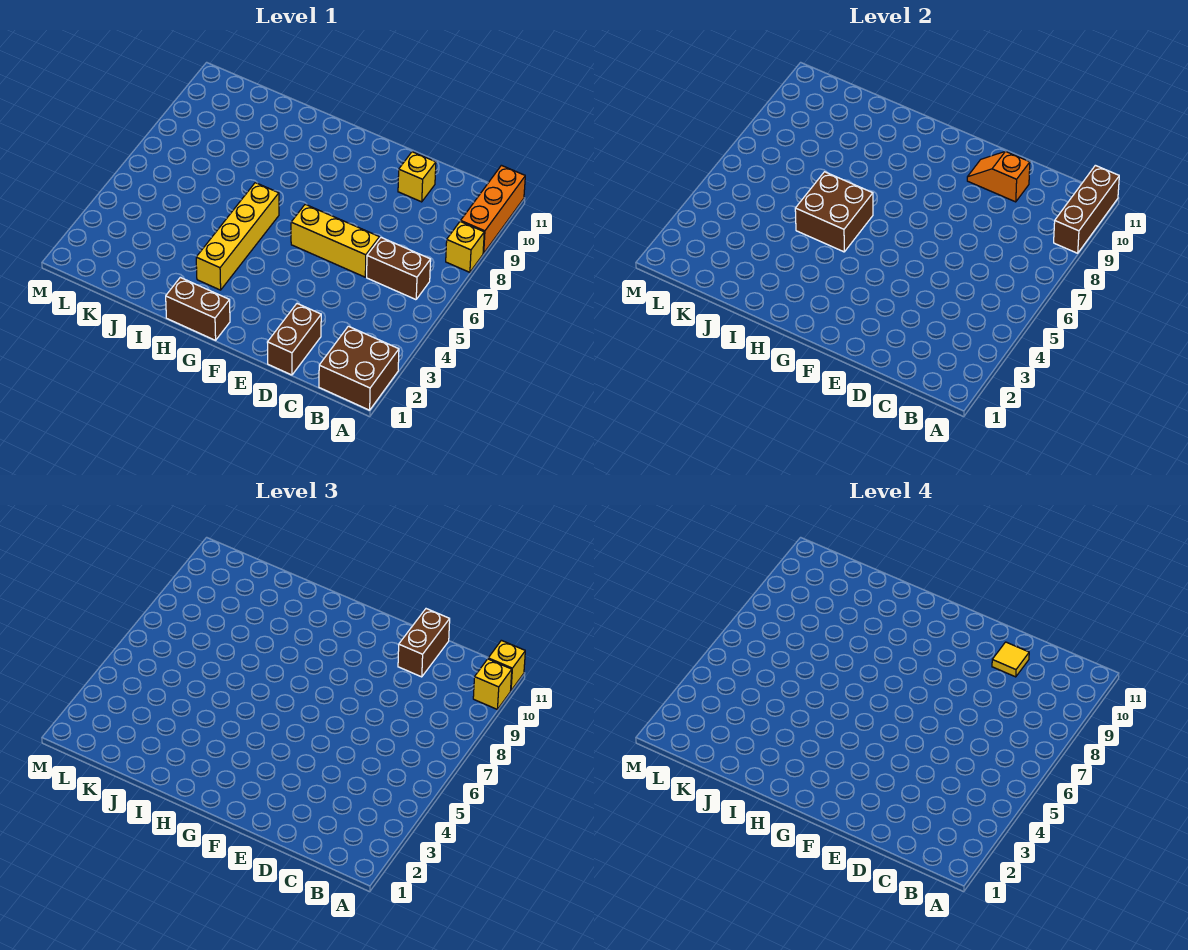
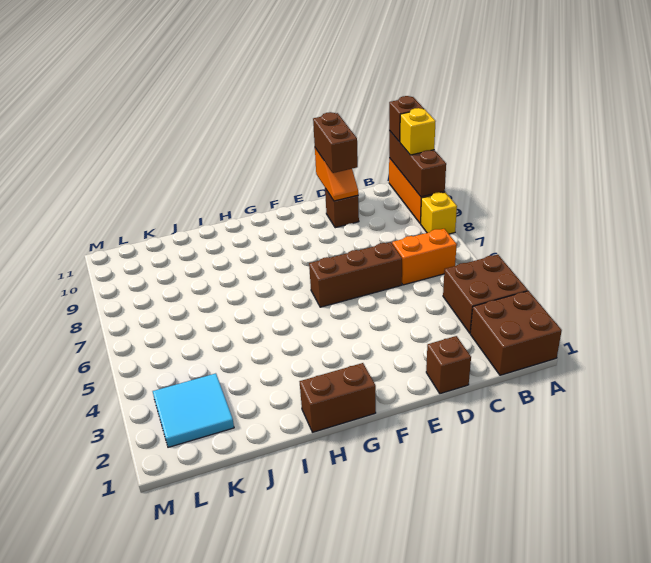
yellow brick A11 level 3 -> brown brick A11 level 3
brown brick B6:C6 level 1 -> orange brick B6:C6 level 1
brown brick D1:D2 level 1 -> brown brick D1 level 1
yellow brick D6:F6 level 1 -> brown brick D6:F6 level 1
yellow brick D10 level 1 -> brown brick D10 level 1
orange slope D10:E10 level 2 top D -> orange slope D10:D11 level 2 top 11
yellow tile D10 level 4 -> none
yellow brick H3:H6 level 1 -> none
brown brick H5:I6 level 2 -> brown brick A3:B4 level 1
none -> cyan tile K2:L3 level 1

